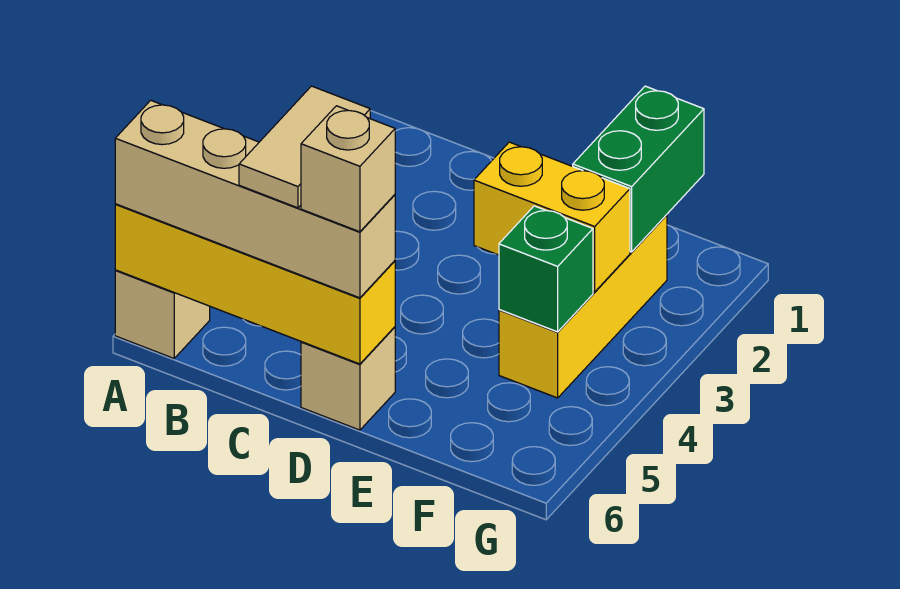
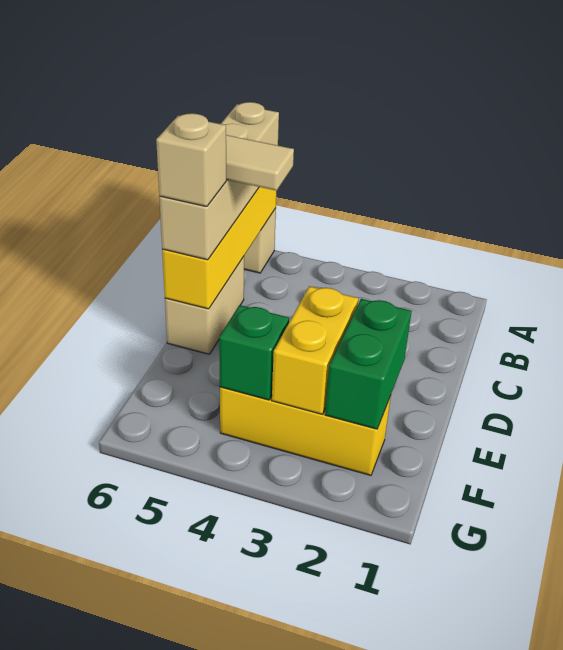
tan brick D6 level 1 -> tan brick C6:D6 level 1
green brick F1:F2 level 2 -> green brick E2:F2 level 2

